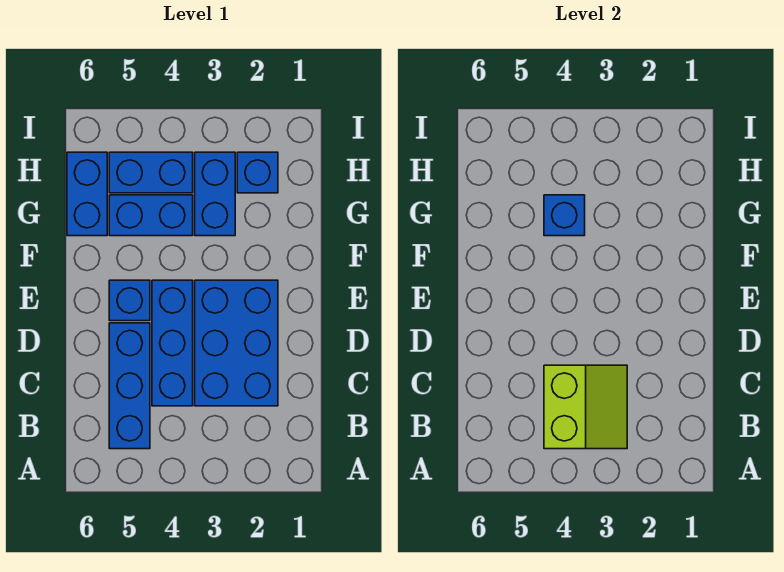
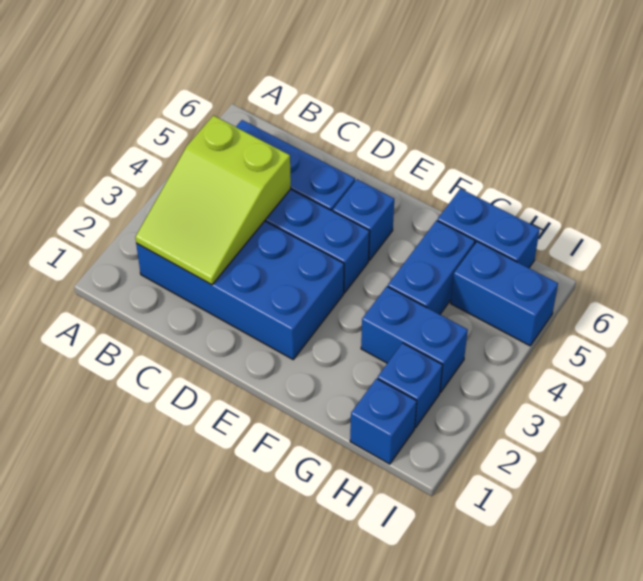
lime slope B3:C4 level 2 top 4 -> lime slope B2:C4 level 2 top 4
blue brick C2:E3 level 1 -> blue brick B2:E3 level 1
blue brick G4 level 2 -> blue brick H1 level 1
blue brick H4:H5 level 1 -> blue brick H5:I5 level 1

